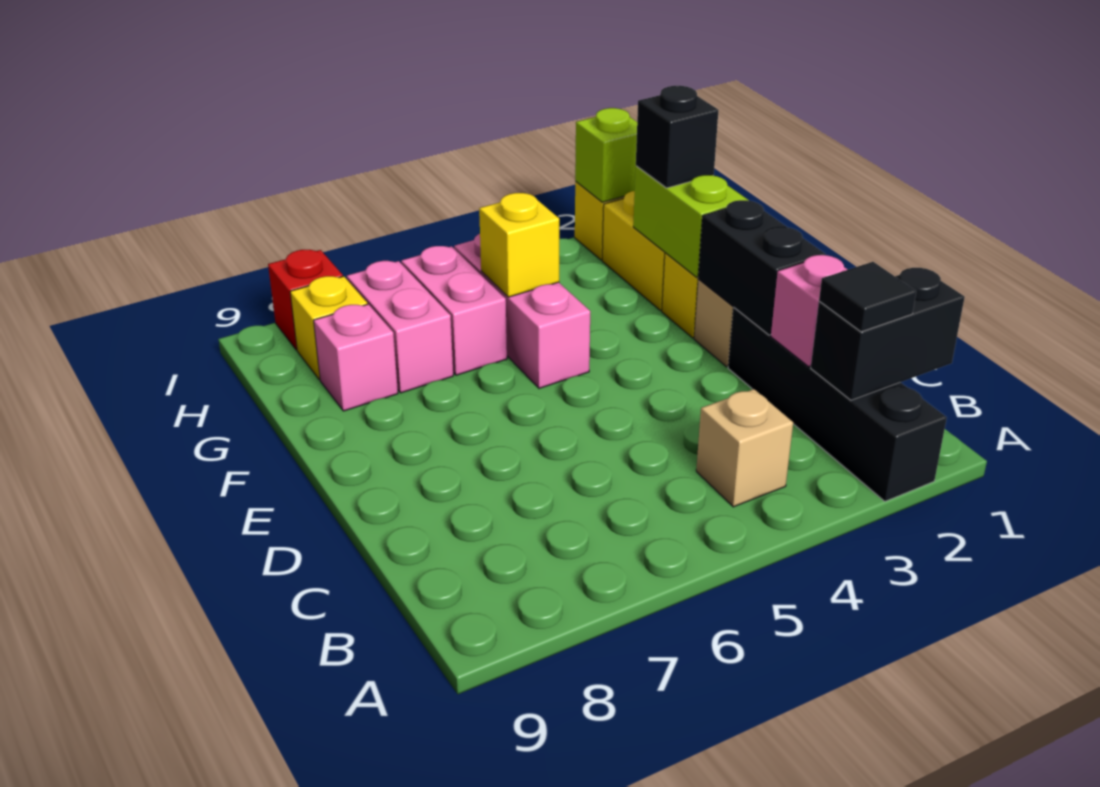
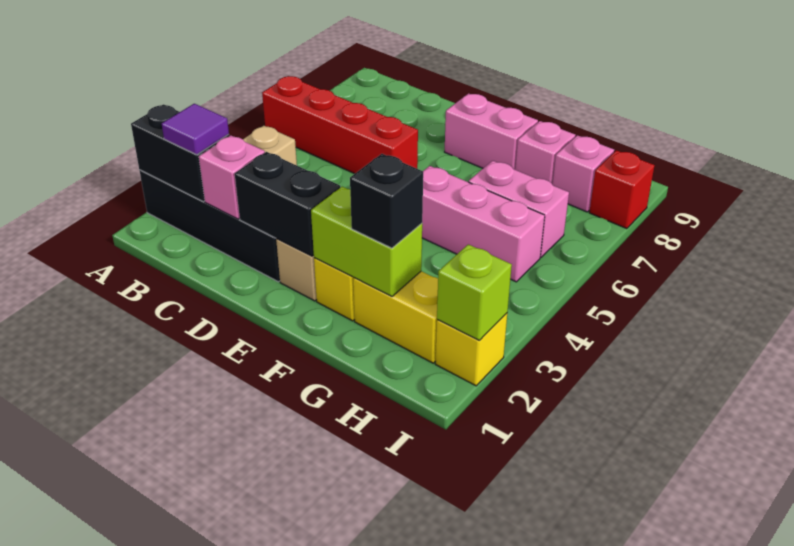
none -> red brick A6:D6 level 1
black brick B1:B2 level 2 -> black brick A2:B2 level 2
black tile B2 level 3 -> purple tile B2 level 3
yellow brick G5 level 2 -> none
pink brick G7:H7 level 1 -> pink brick E8:F8 level 1
yellow brick H8 level 1 -> pink brick H8 level 1

